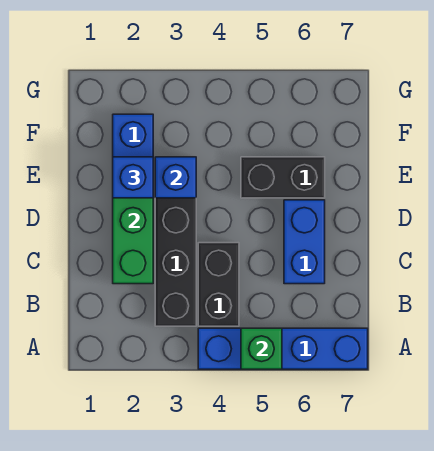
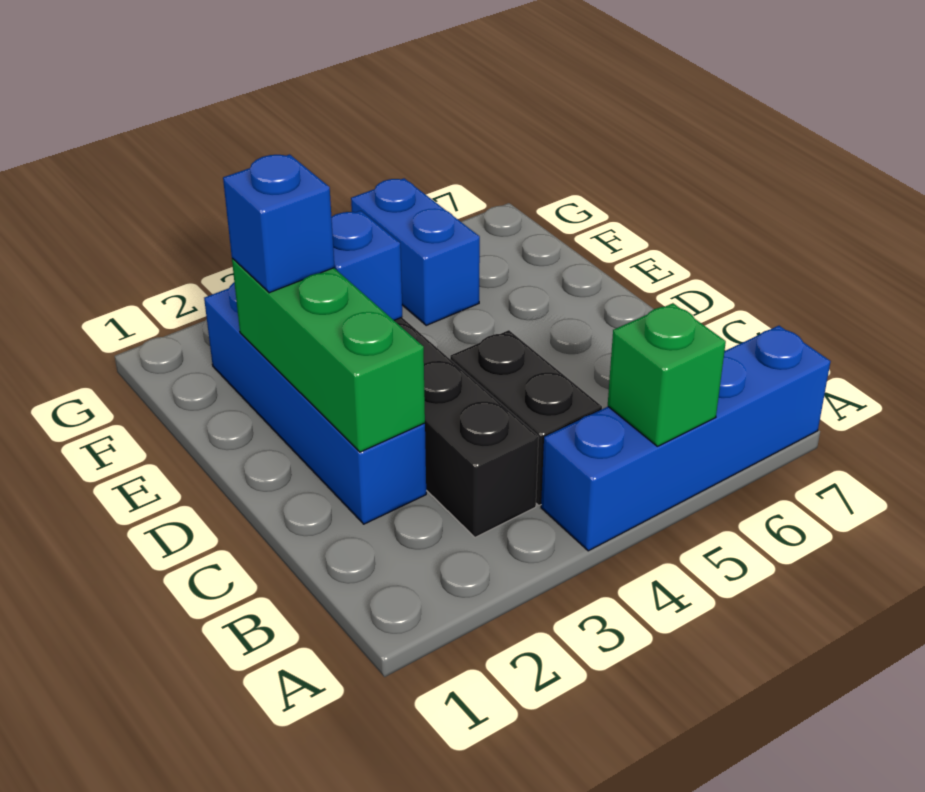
blue brick C6:D6 level 1 -> blue brick F5:G5 level 1
black brick E5:E6 level 1 -> none

